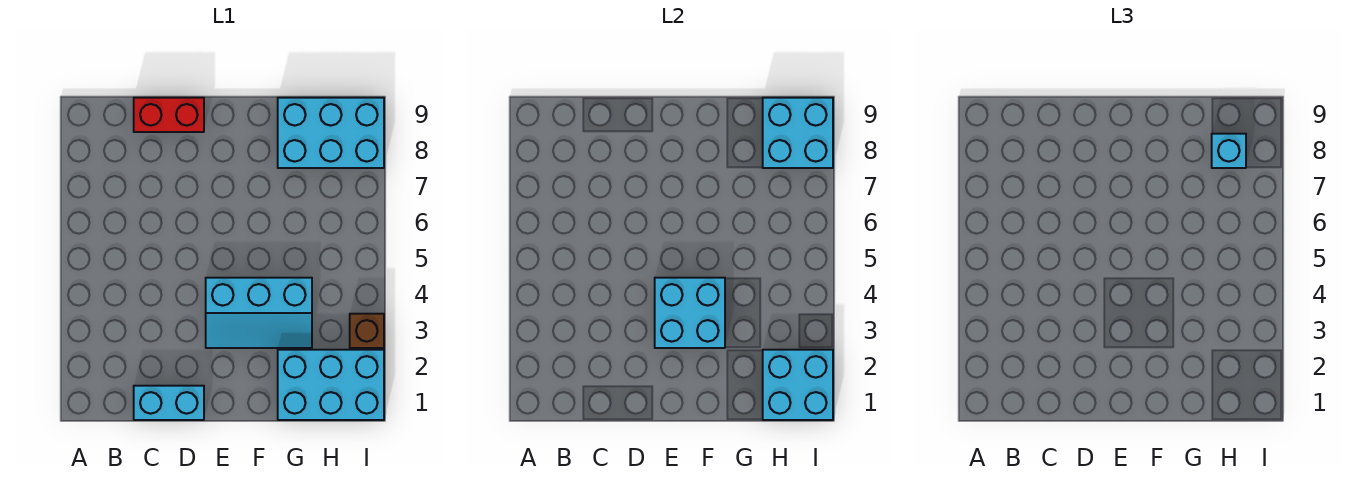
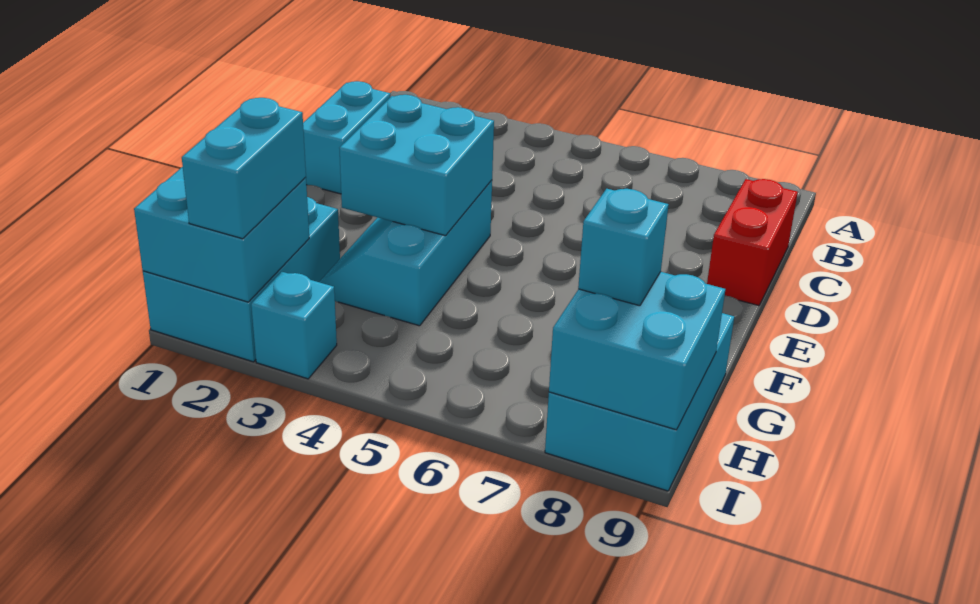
none -> cyan brick H2:I2 level 3
brown brick I3 level 1 -> cyan brick I3 level 1

